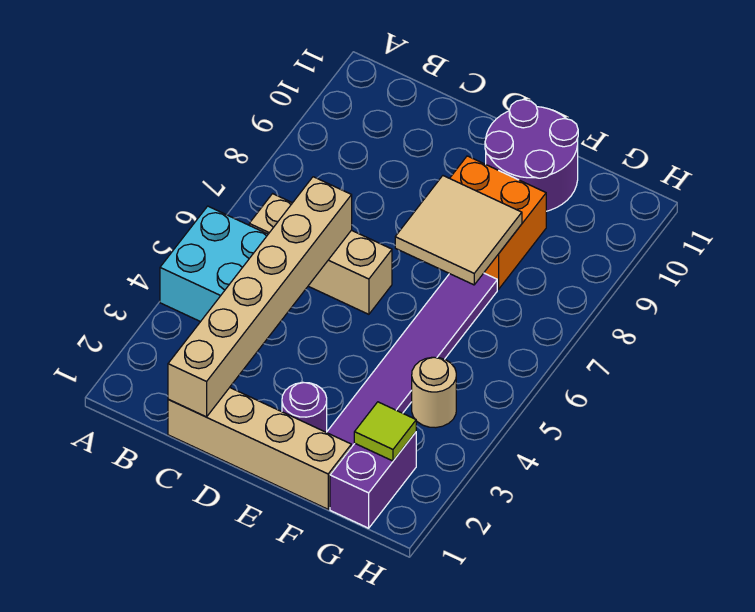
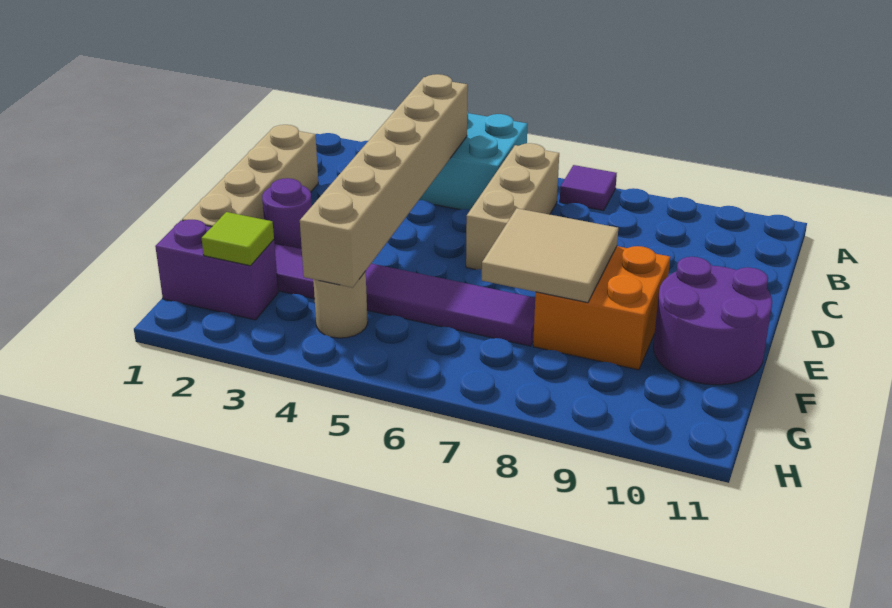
none -> purple tile A7 level 1
tan brick C1:C6 level 2 -> tan brick B4:G4 level 2

